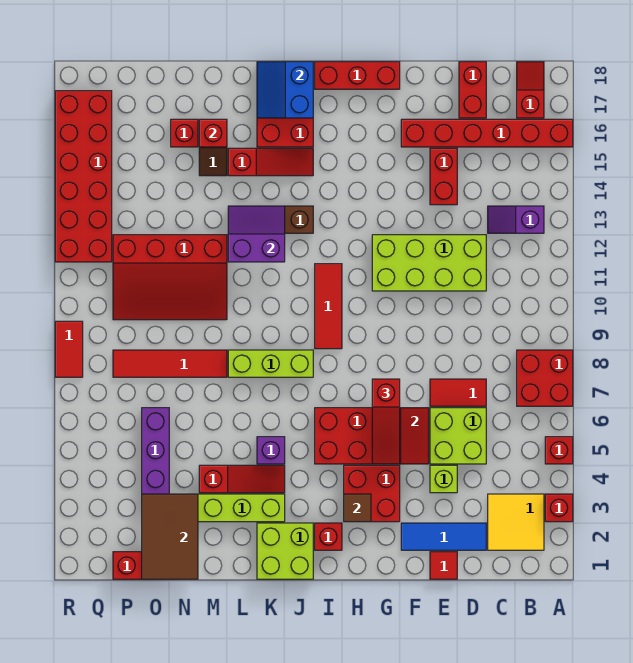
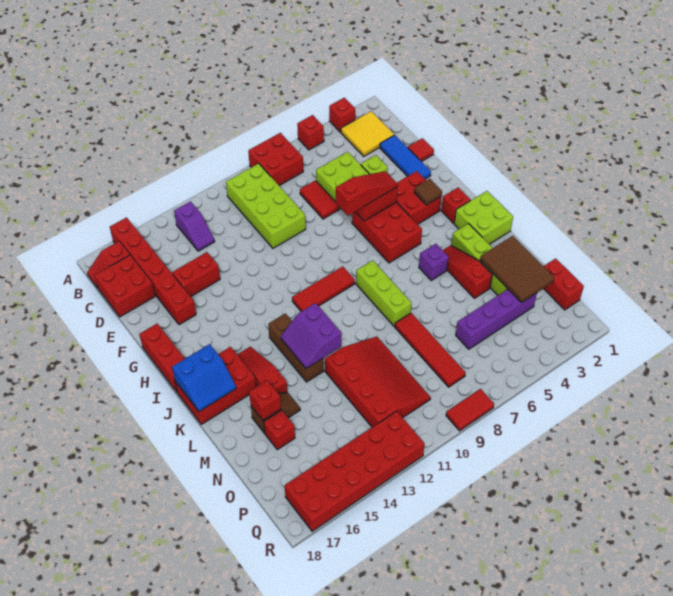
lime brick D11:G12 level 1 -> lime brick B9:E10 level 1
red brick D17:D18 level 1 -> red brick C17:D18 level 1
brown tile N1:O3 level 2 -> brown tile M2:O3 level 2

